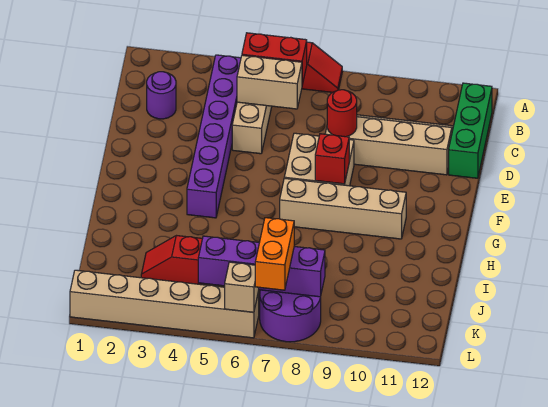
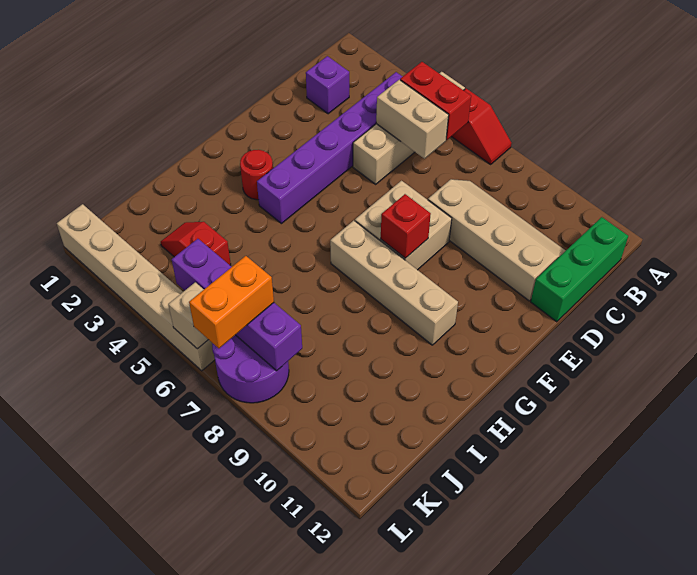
purple round brick C2 level 1 -> purple brick C2 level 1
red round brick D8 level 2 -> red round brick G3 level 1

